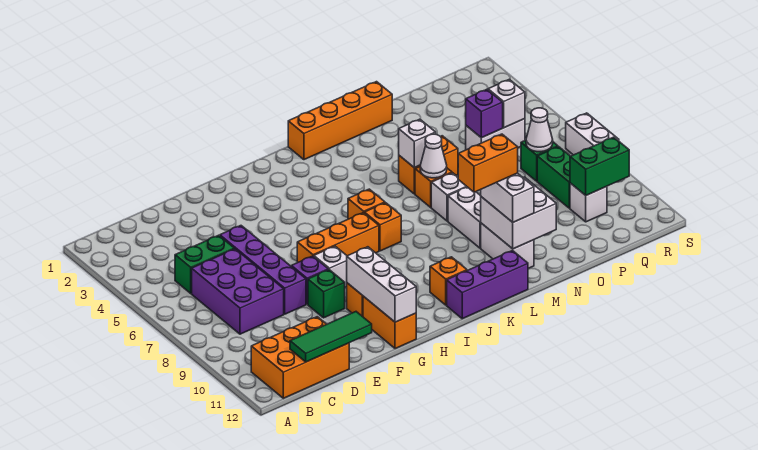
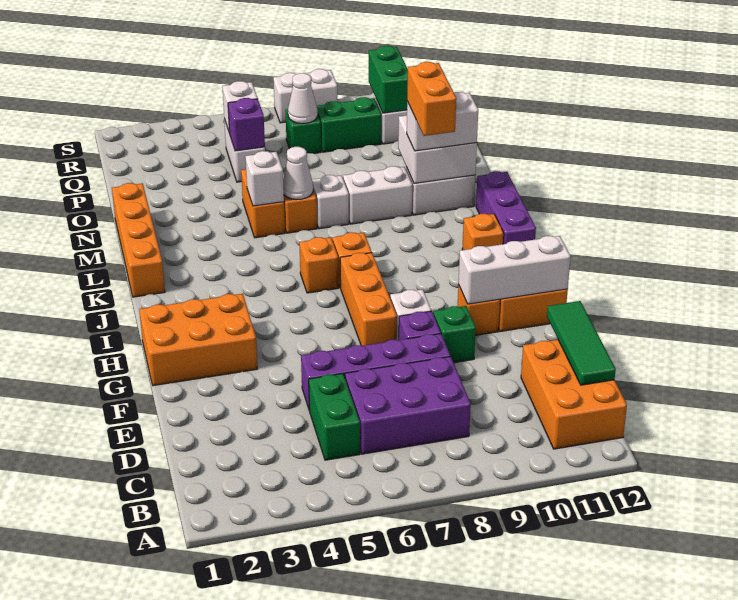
none -> orange brick G1:H3 level 1

